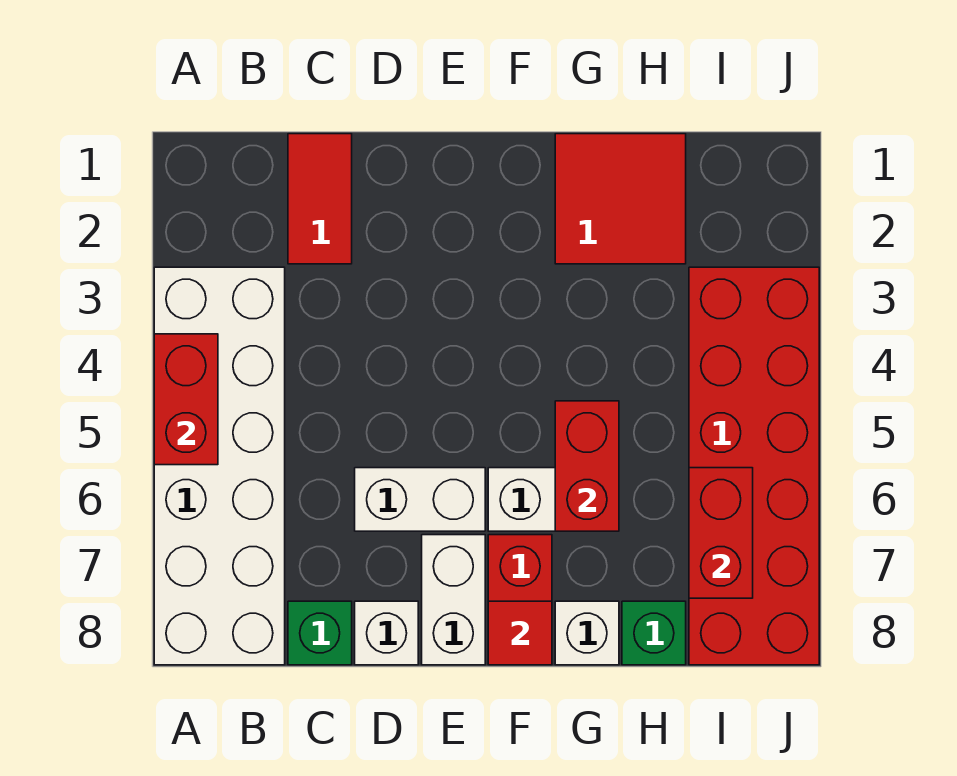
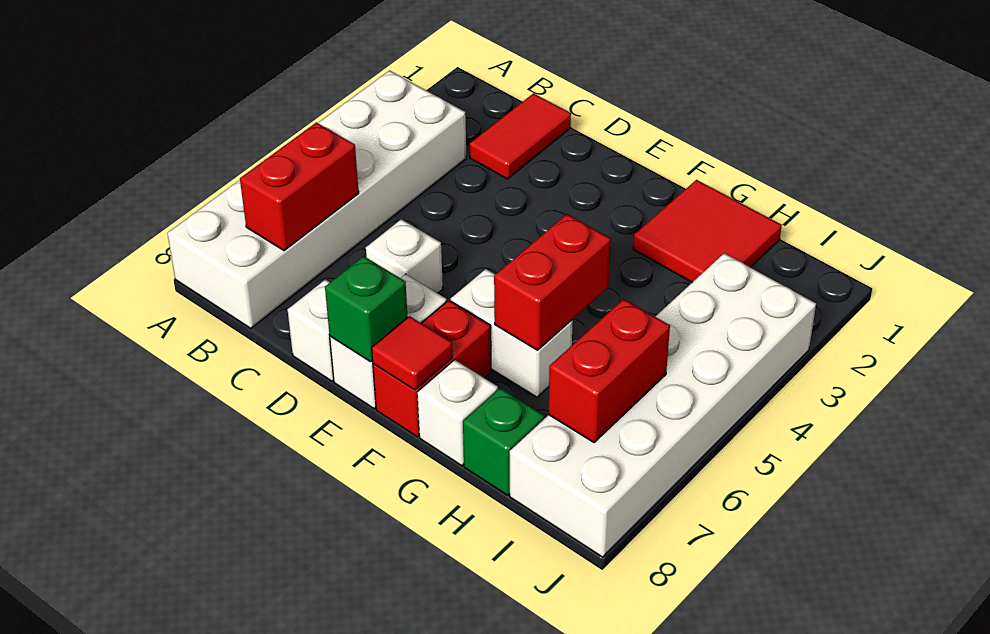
red brick A4:A5 level 2 -> red brick B6:B7 level 2
green brick C8 level 1 -> green brick E8 level 2
white brick D6:E6 level 1 -> white brick D6 level 1
red brick I3:J8 level 1 -> white brick I3:J8 level 1

